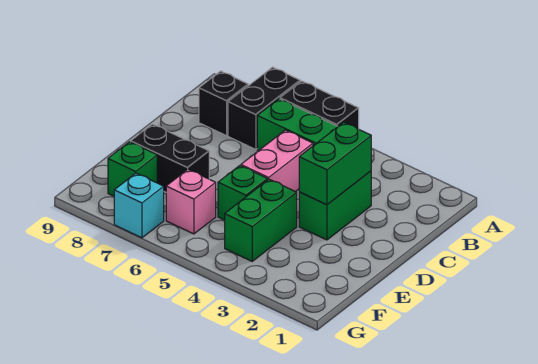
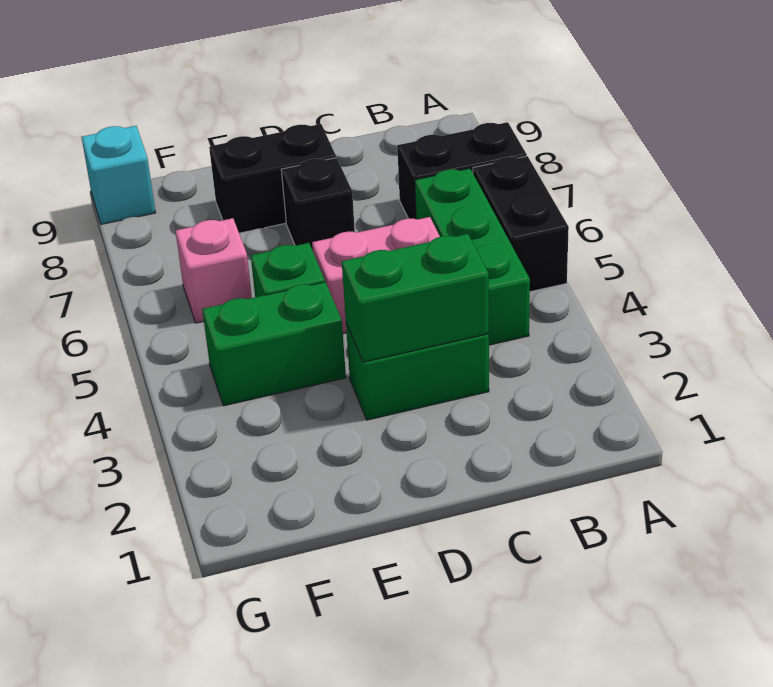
black brick B8 level 1 -> black brick D7 level 1
black brick E7:E8 level 1 -> black brick D8:E8 level 1
green brick F8 level 1 -> none
cyan brick G7 level 1 -> cyan brick G9 level 1

